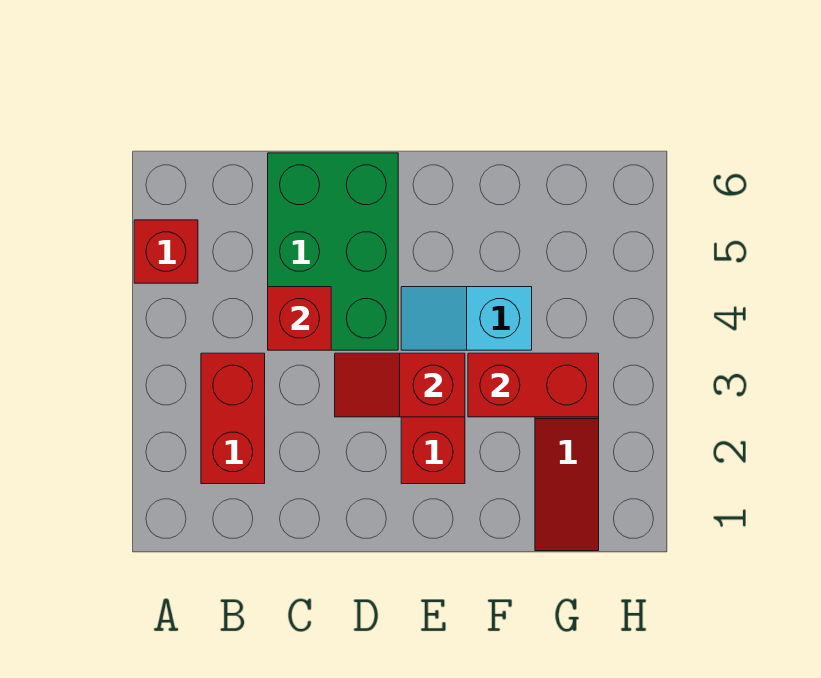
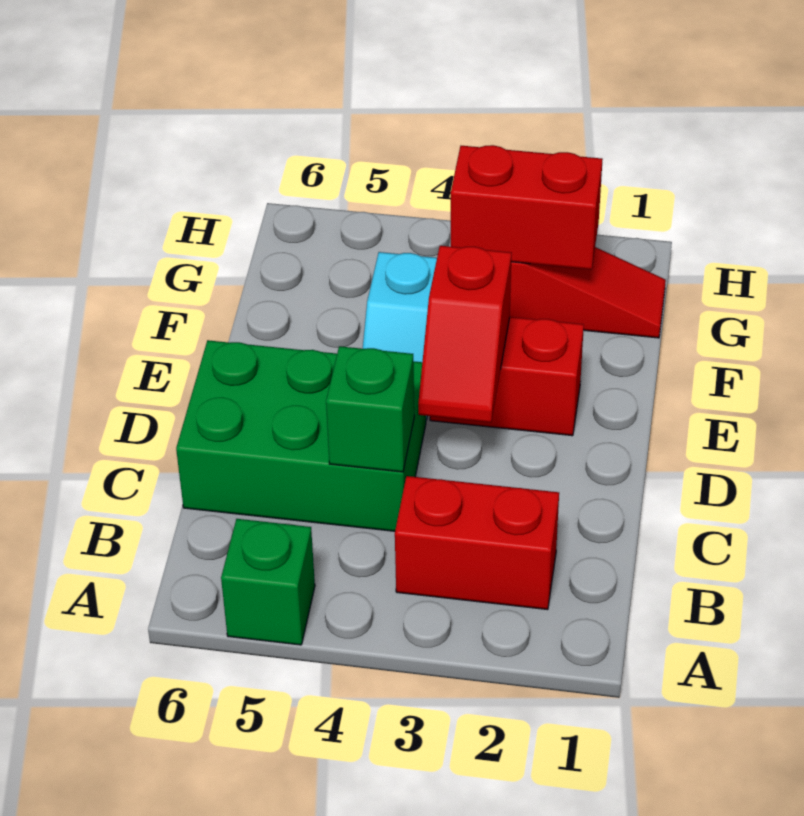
red brick A5 level 1 -> green brick A5 level 1
red brick C4 level 2 -> green brick C4 level 2
red brick F3:G3 level 2 -> red brick G2:G3 level 2

